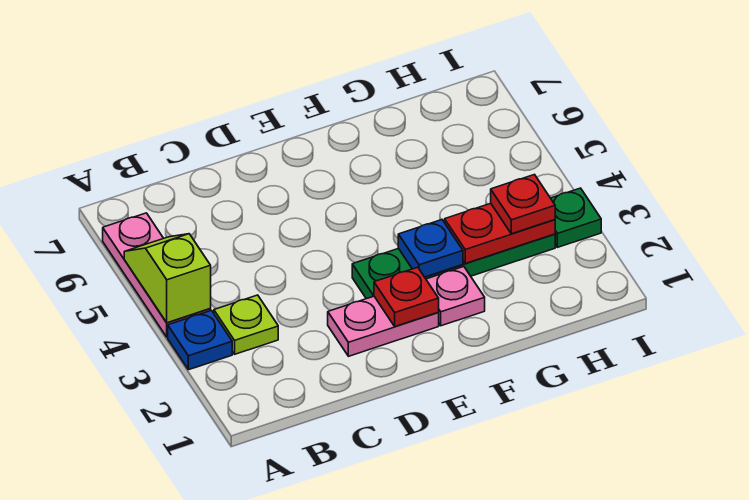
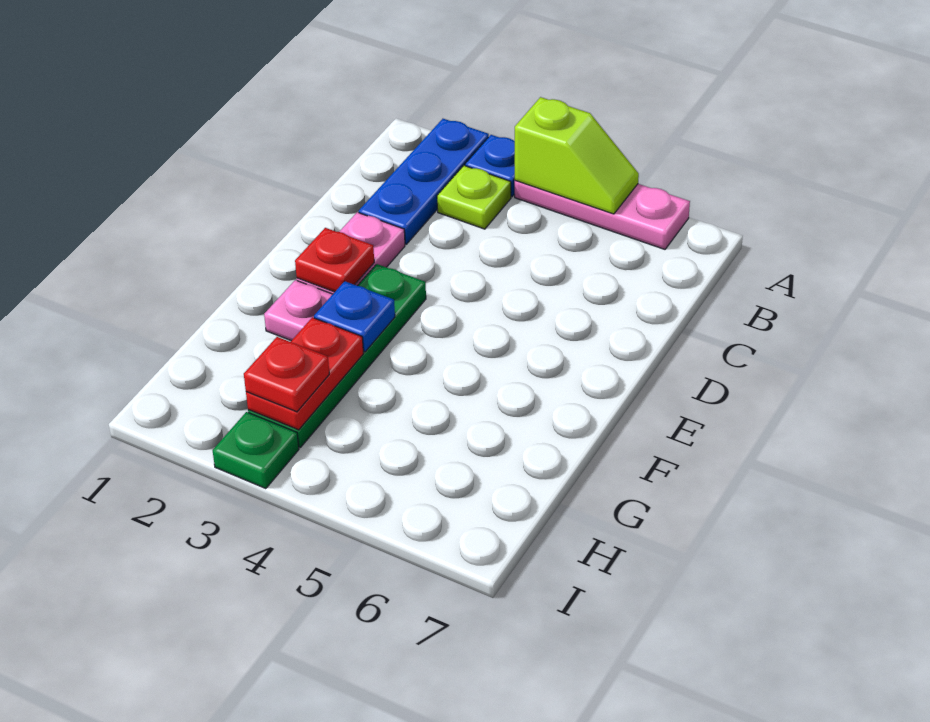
none -> blue plate A2:C2 level 1

